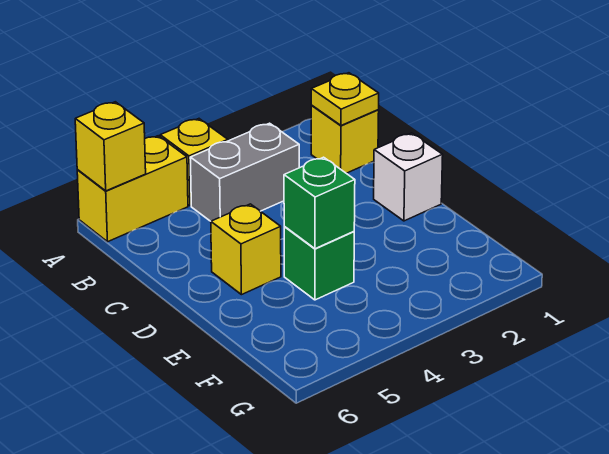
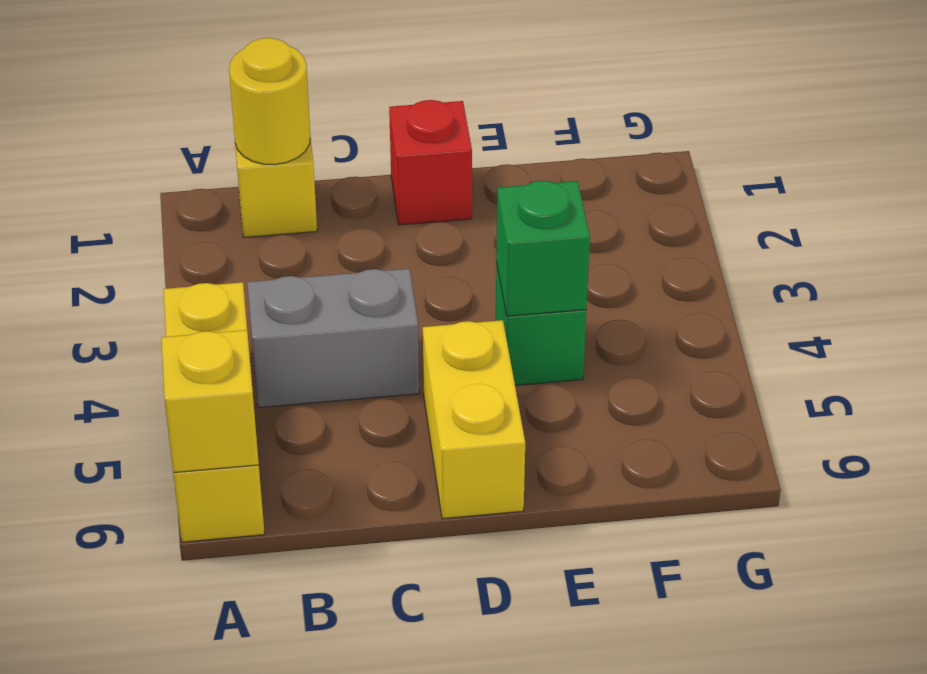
yellow plate B1 level 2 -> yellow round brick B1 level 2
grey brick B3:B4 level 1 -> grey brick B4:C4 level 1
white brick D1 level 1 -> red brick D1 level 1
yellow brick D5 level 1 -> yellow brick D5:D6 level 1

